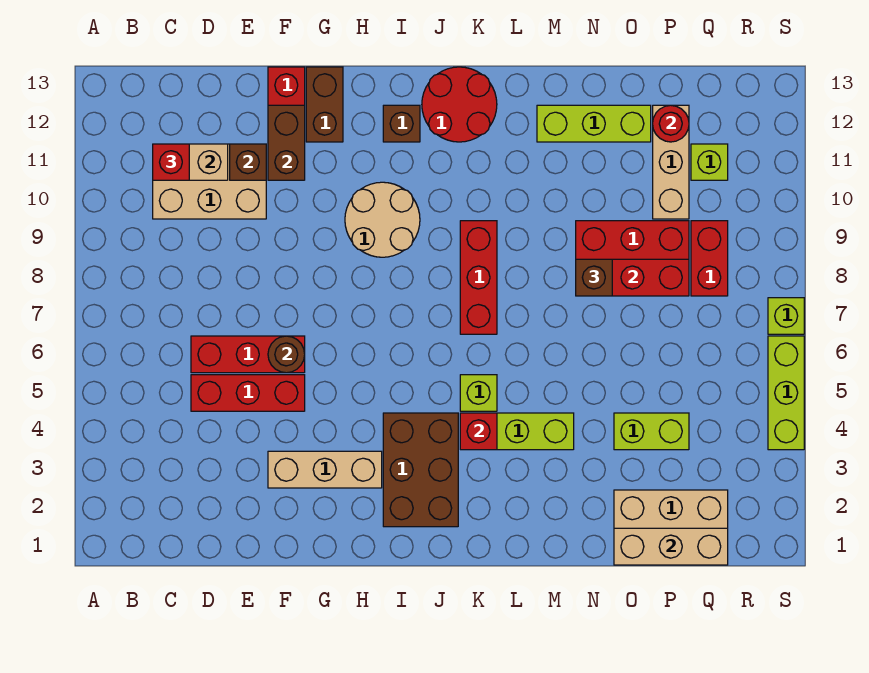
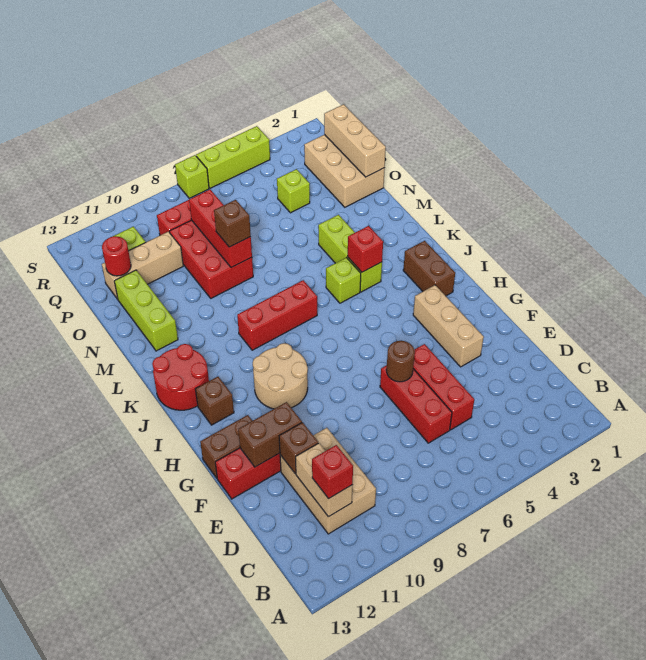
brown brick I2:J4 level 1 -> brown brick I2:J2 level 1
lime brick O4:P4 level 1 -> lime brick P4 level 1

